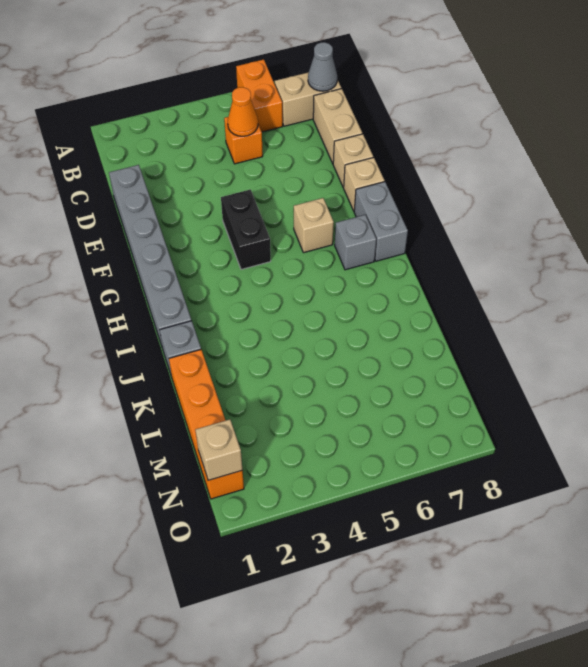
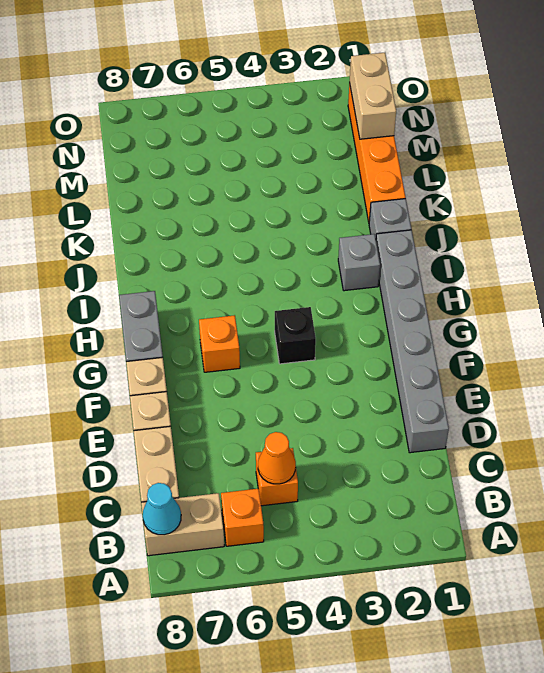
orange brick A6:B6 level 1 -> orange brick B6 level 1
grey cone B8 level 2 -> cyan cone B8 level 2
black brick F4:G4 level 1 -> black brick G4 level 1
tan brick G6 level 1 -> orange brick G6 level 1
grey brick H7 level 1 -> grey brick I2 level 1
tan brick N1 level 2 -> tan brick M1:N1 level 2

